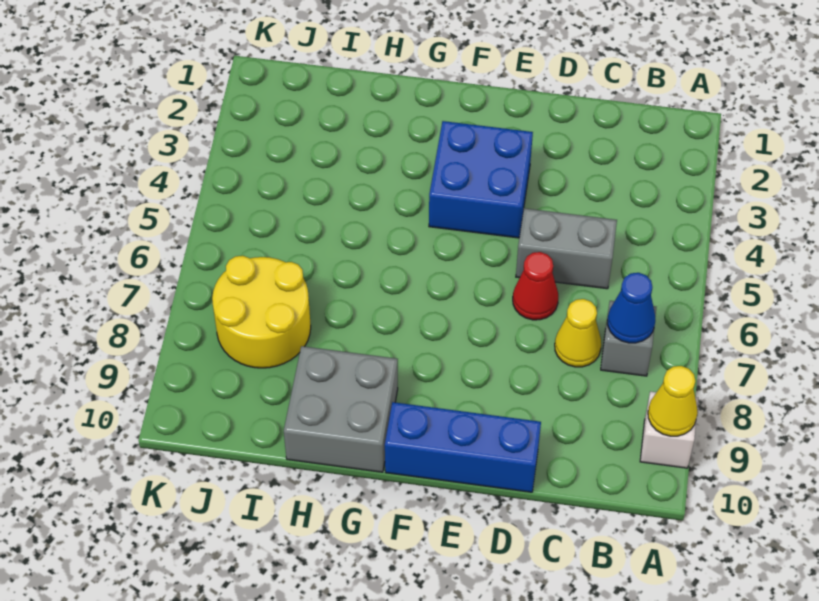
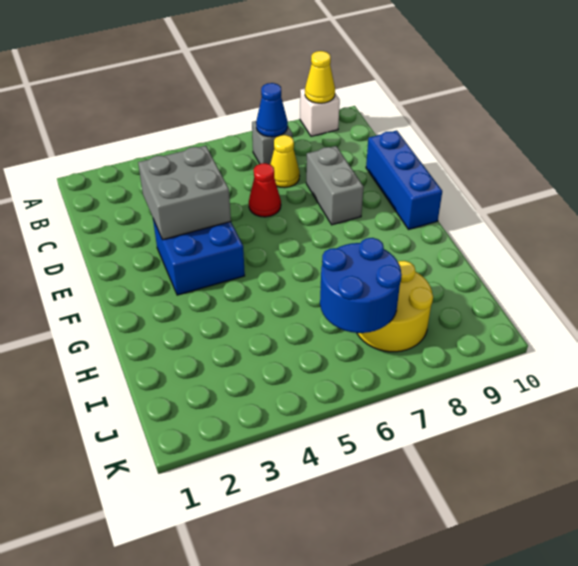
grey brick C5:D5 level 1 -> grey brick D8:E8 level 1
grey brick G9:H10 level 1 -> grey brick D3:E4 level 2
none -> blue round brick I6:J7 level 2

